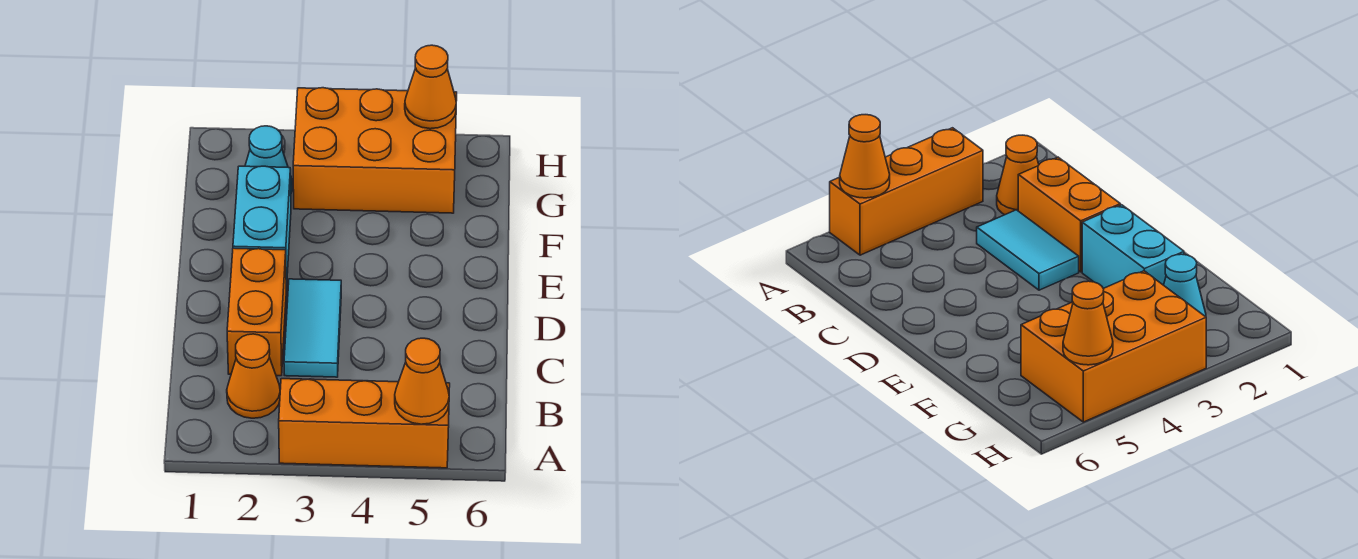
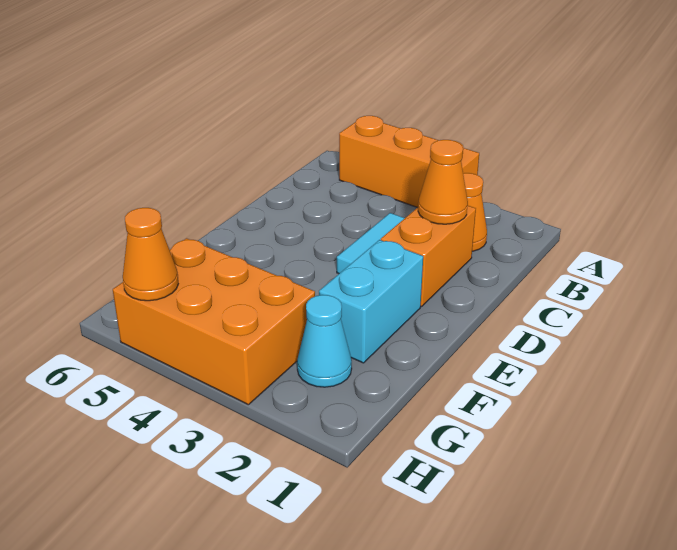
orange cone A5 level 2 -> orange cone C2 level 2

